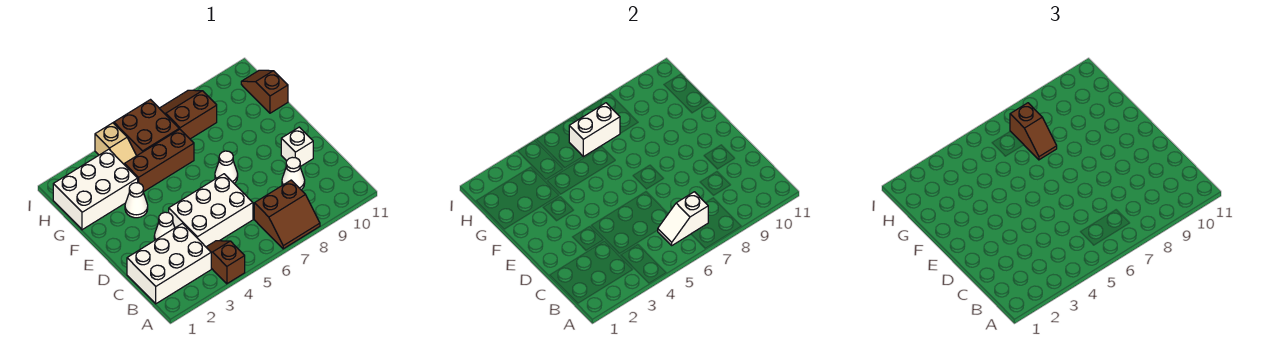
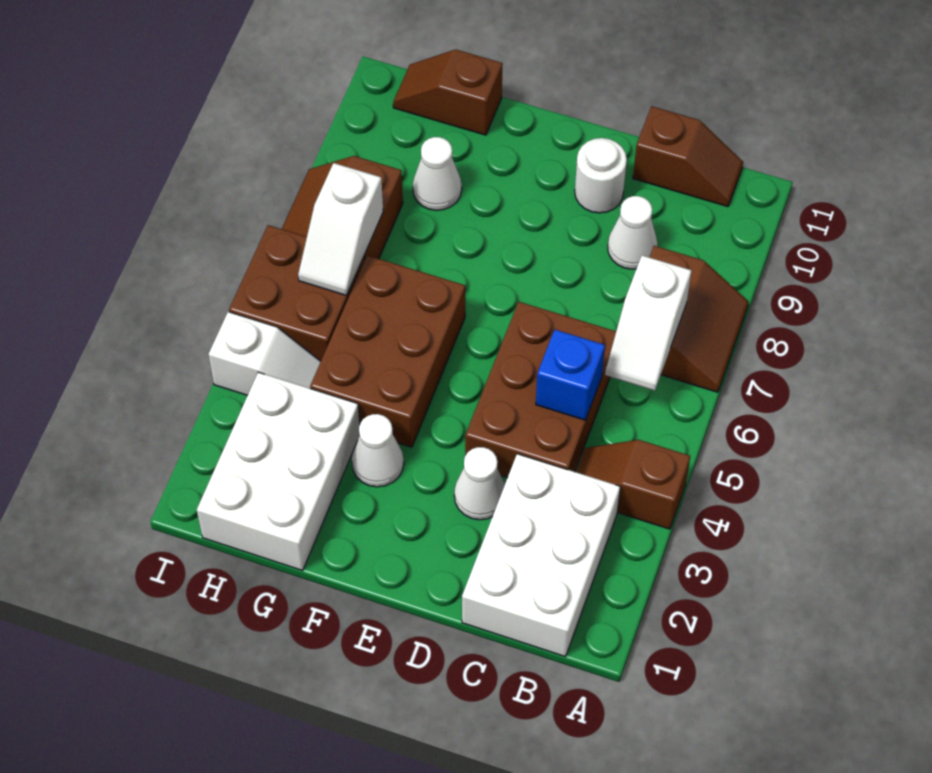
white brick C4:D6 level 1 -> brown brick C4:D6 level 1
none -> blue brick C5 level 2
white brick D10 level 1 -> white round brick D10 level 1
white cone E7 level 1 -> white cone G9 level 1
brown brick G4:G6 level 1 -> brown brick F4:G6 level 1
brown slope G7:H7 level 3 top H -> brown slope B11:C11 level 1 top C
tan slope H4:I4 level 1 top I -> white slope H4:I4 level 1 top I
white brick H6:H7 level 2 -> white slope H6:H7 level 2 top 7

